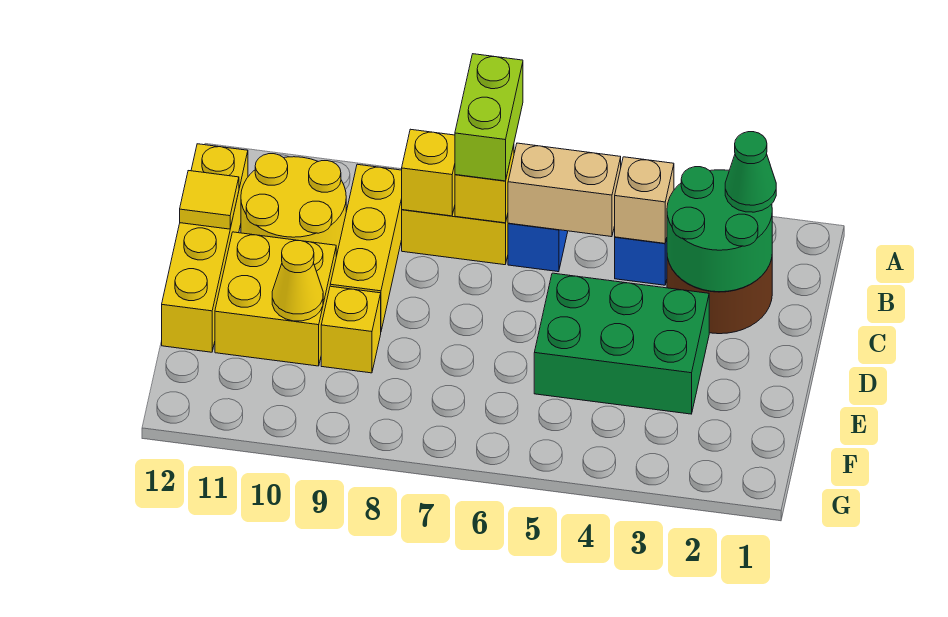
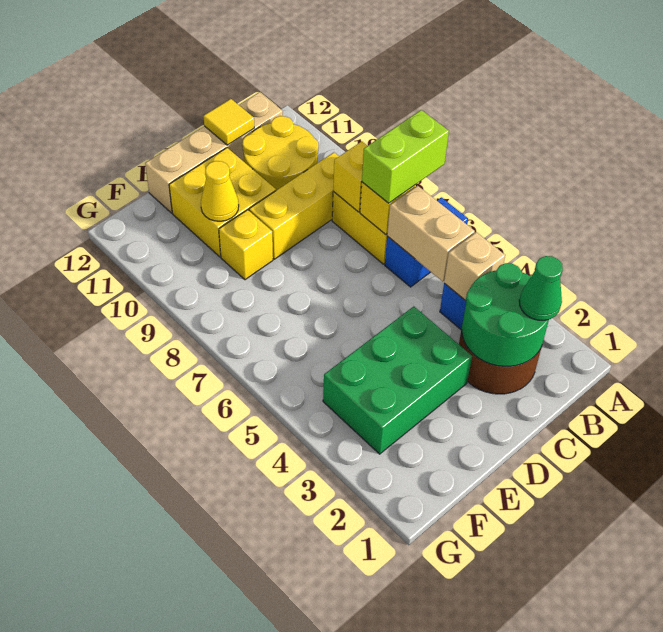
yellow brick B12:E12 level 1 -> tan brick B12:E12 level 1
green brick D3:E5 level 1 -> green brick D3:F4 level 1

